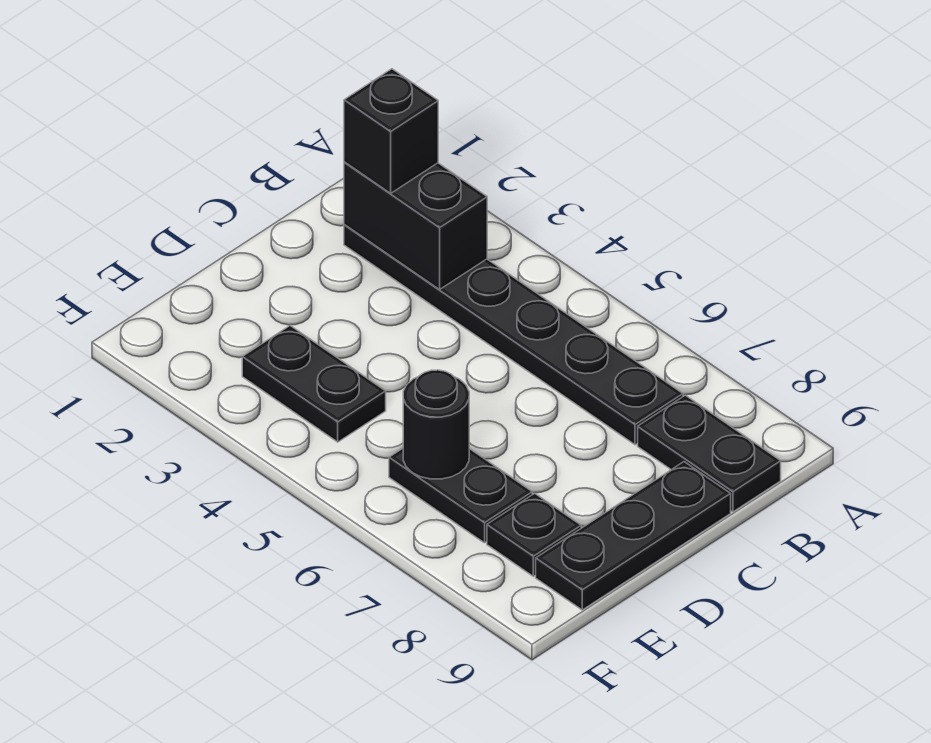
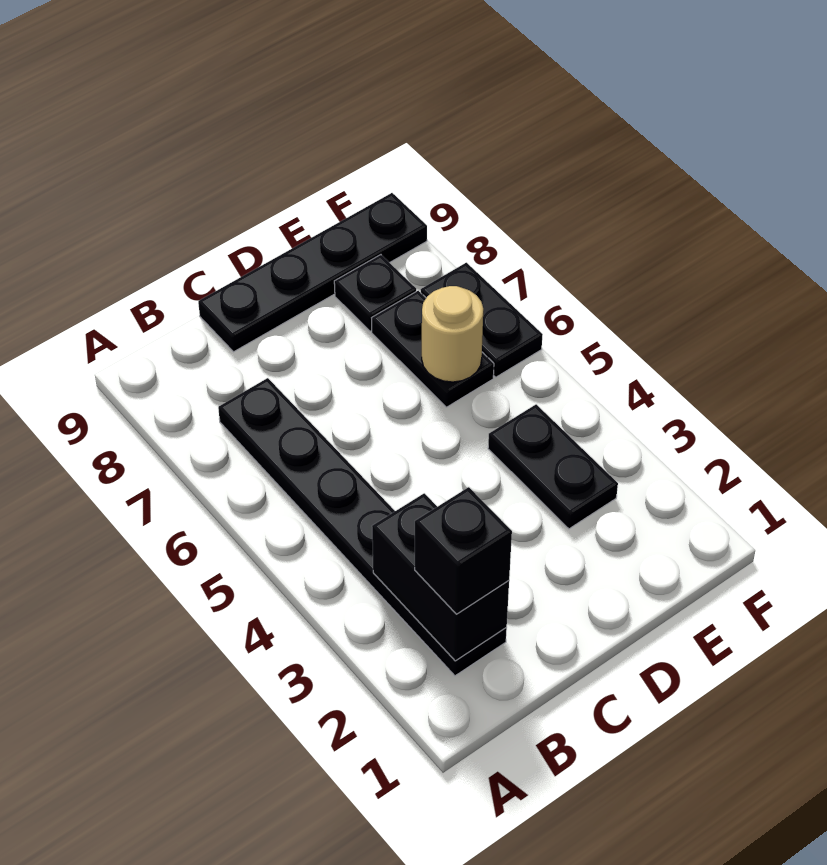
black plate B8:B9 level 1 -> black plate F6:F7 level 1
black plate C9:E9 level 1 -> black plate C9:F9 level 1
black round brick E6 level 2 -> tan round brick E6 level 2

